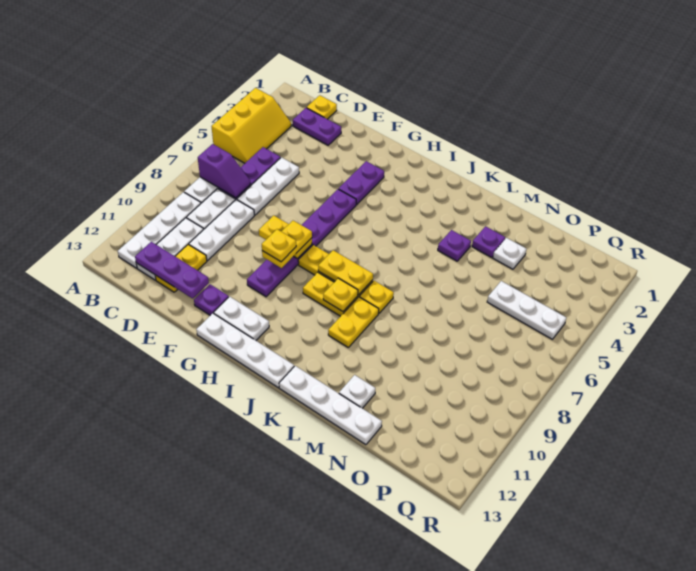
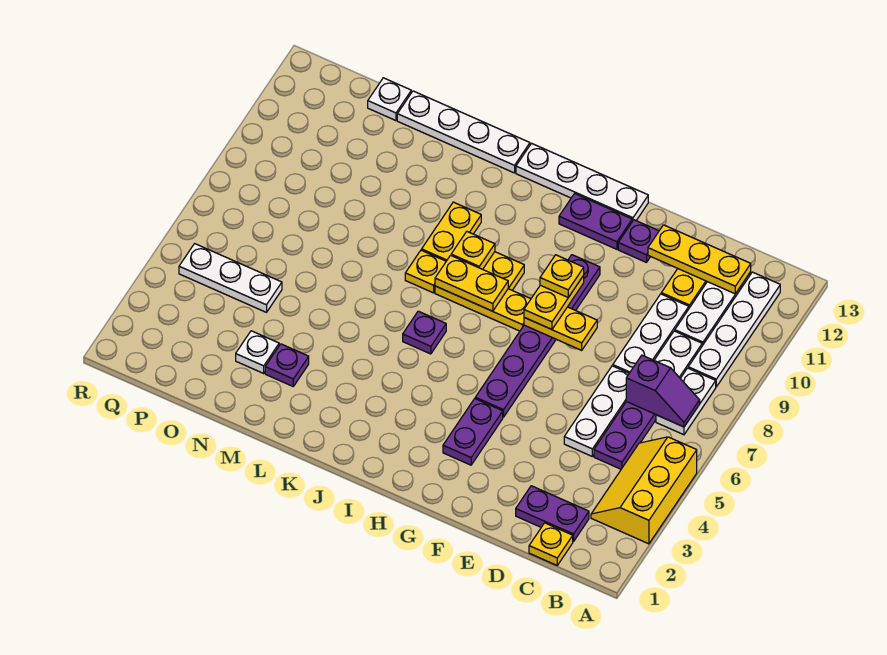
purple slope B7:C7 level 2 top B -> purple slope B7:C7 level 2 top C
purple plate C12:E12 level 2 -> yellow plate C12:E12 level 2
white plate G12:H12 level 1 -> purple plate G12:H12 level 1
purple plate L4 level 1 -> purple plate J6 level 1
white plate M12 level 1 -> white plate O13 level 1

